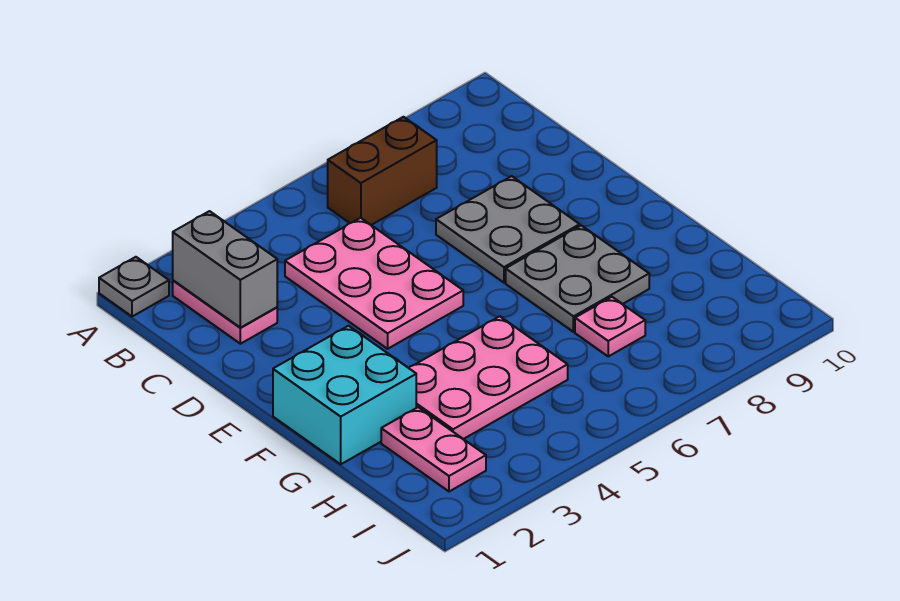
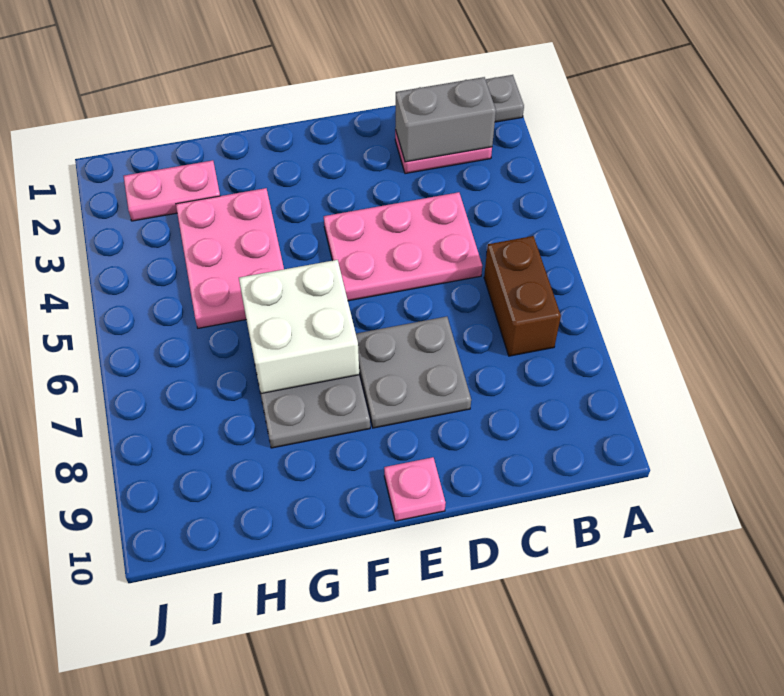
cyan brick F1:G2 level 1 -> none
none -> white brick F6:G7 level 2
pink plate H7 level 1 -> pink plate E10 level 1

